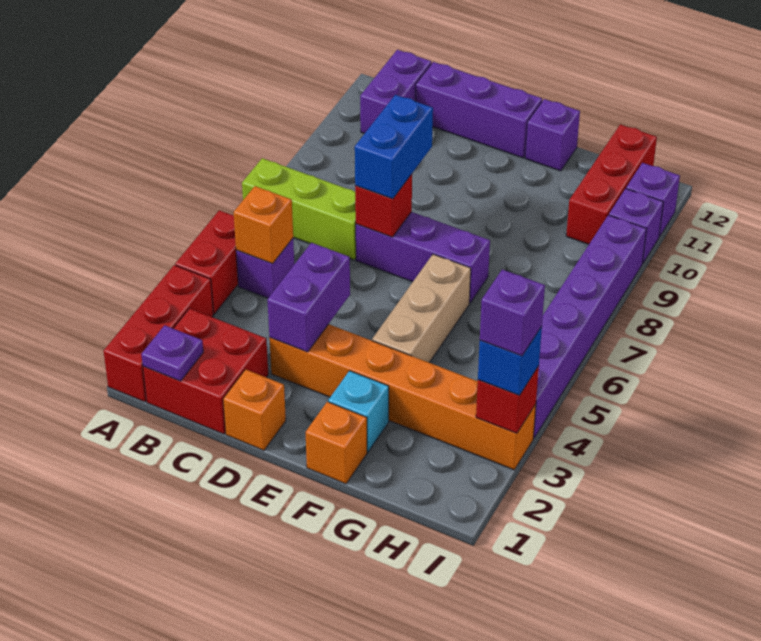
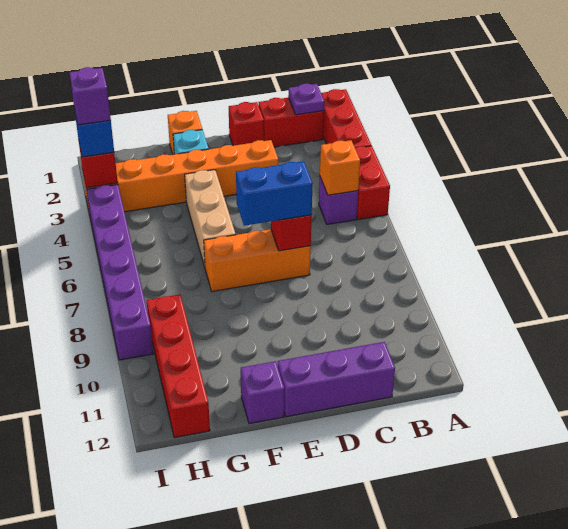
lime brick A7:C7 level 1 -> none
red brick B1:C2 level 1 -> red brick B1:C1 level 1
purple brick B11:B12 level 1 -> none
orange brick D1 level 1 -> red brick D1 level 1
purple brick D3:D4 level 2 -> none
purple brick D7:F7 level 1 -> orange brick D7:F7 level 1
blue brick D7:D8 level 3 -> blue brick D7:E7 level 3
red brick H10:H12 level 1 -> red brick H9:H12 level 1
purple brick I10 level 1 -> none
purple brick I11 level 1 -> none

